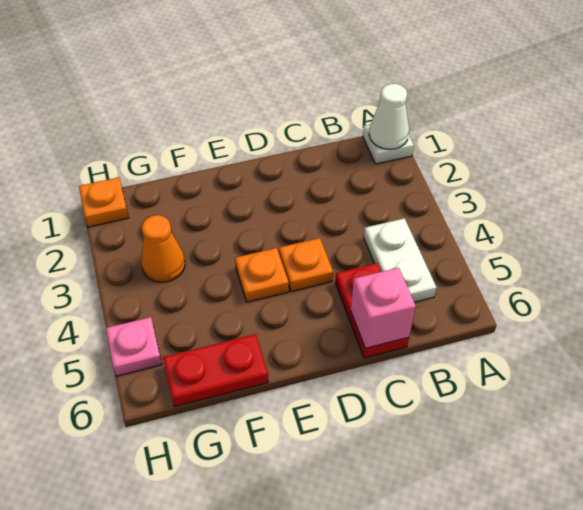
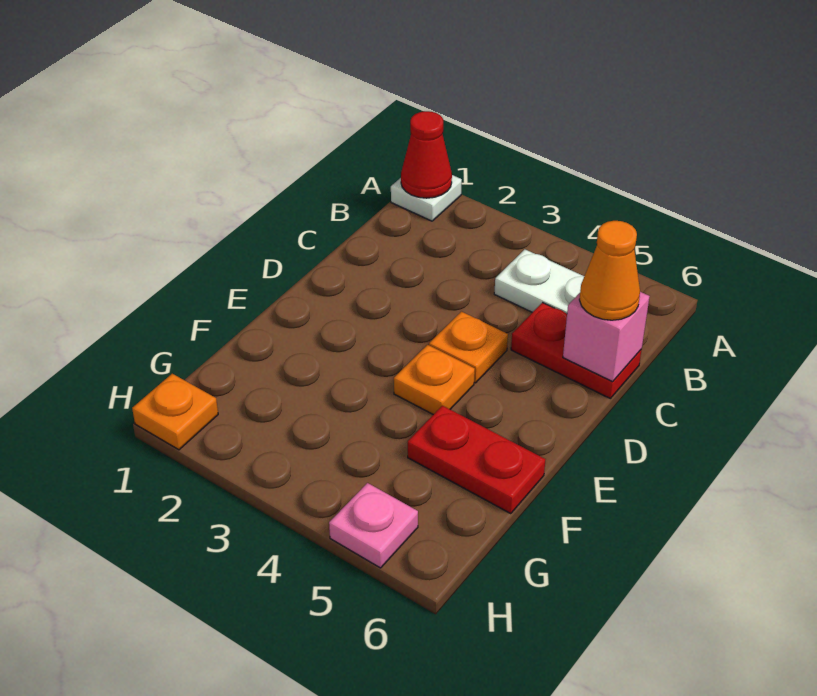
white cone A1 level 2 -> red cone A1 level 2
red plate F6:G6 level 1 -> red plate F5:F6 level 1
orange cone G3 level 1 -> orange cone C6 level 3

